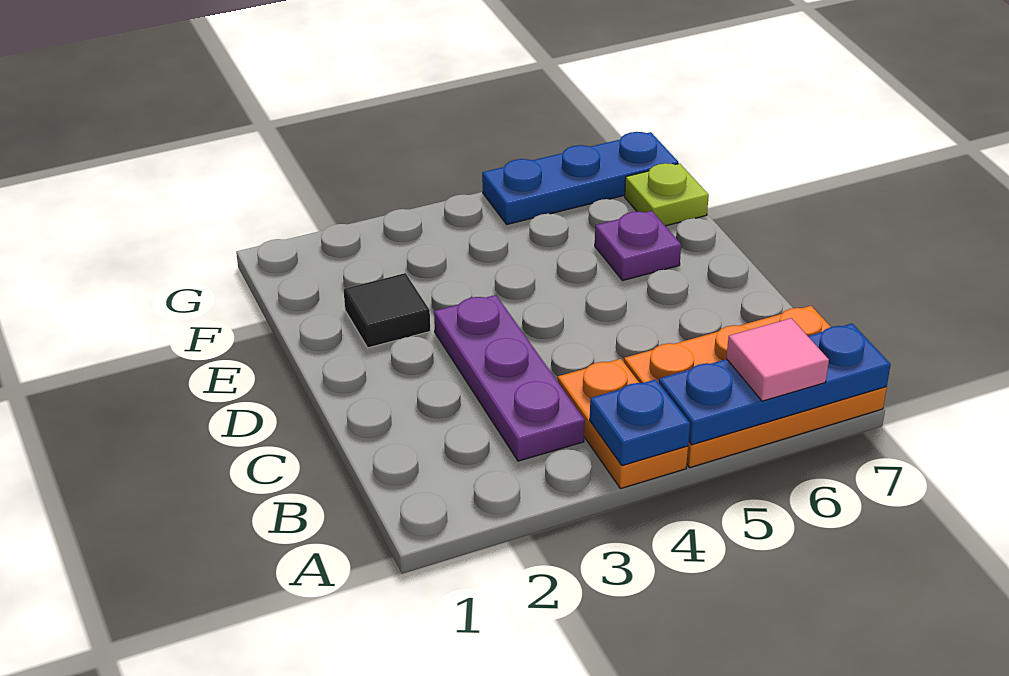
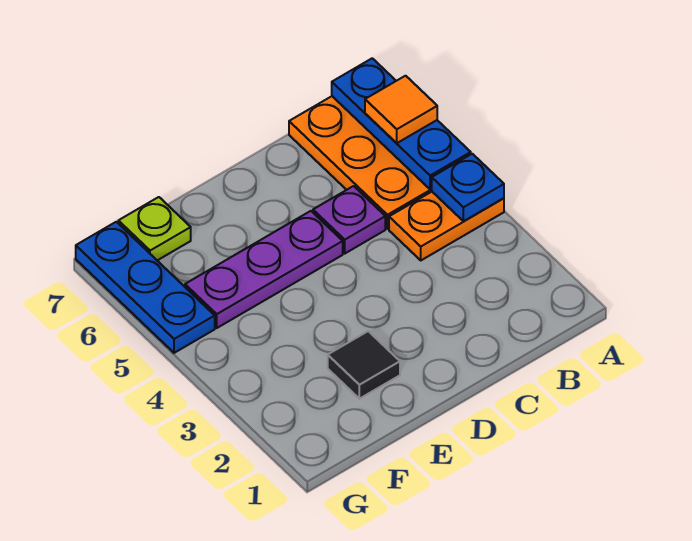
pink tile A6 level 3 -> orange tile A6 level 3
purple plate B3:D3 level 1 -> purple plate D5:F5 level 1
purple plate E6 level 1 -> purple plate C5 level 1

